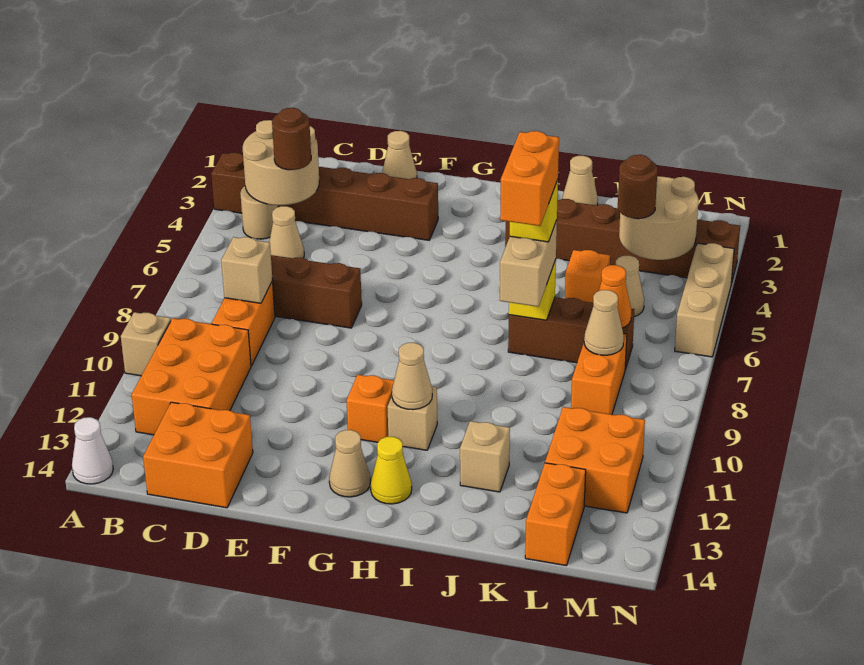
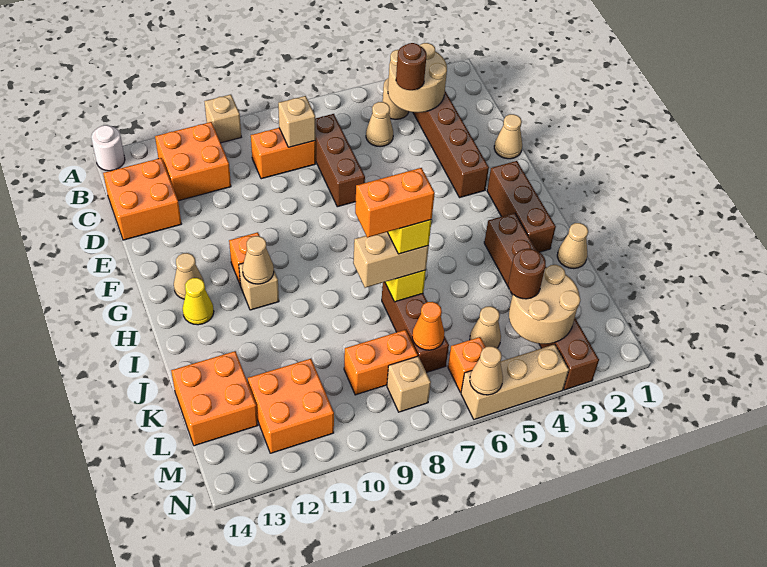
white cone A14 level 1 -> white round brick A14 level 1
orange brick B10:C12 level 1 -> orange brick B11:C12 level 1
none -> brown brick G2:I2 level 1
tan brick J12 level 1 -> tan brick M8 level 1
orange brick K5 level 1 -> orange brick M6 level 1
tan cone L8 level 2 -> tan cone N6 level 2
orange brick L13:L14 level 1 -> orange brick K13:L14 level 1

